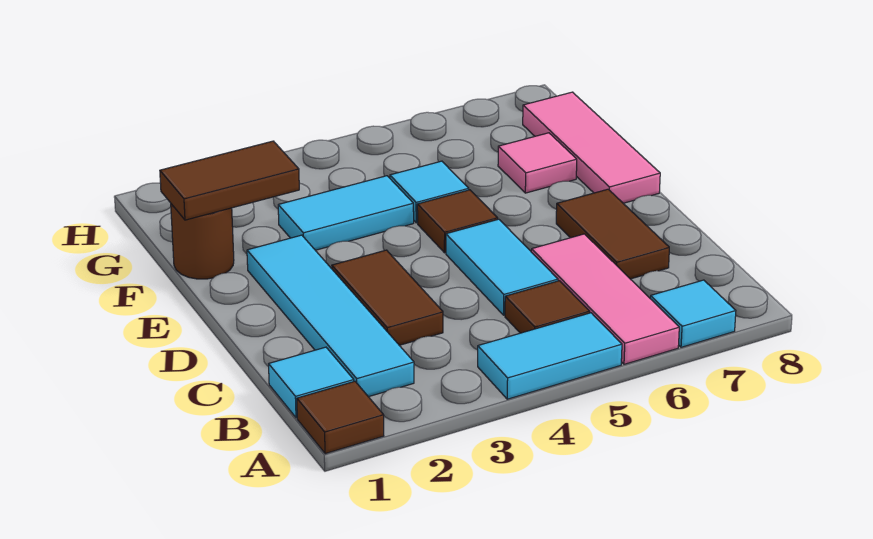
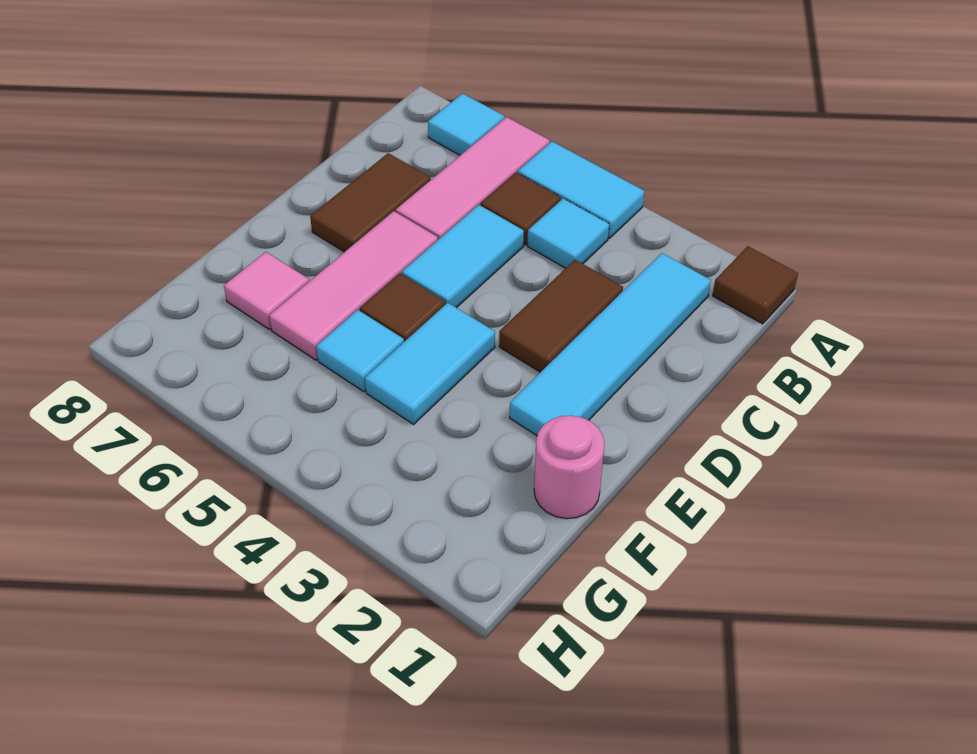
cyan tile B1 level 1 -> cyan tile B4 level 1
pink tile E8:G8 level 1 -> pink tile D6:F6 level 1
brown round brick F1 level 1 -> pink round brick F1 level 1
brown tile F1:F2 level 2 -> none
cyan tile F3:F4 level 1 -> cyan tile E4:F4 level 1

